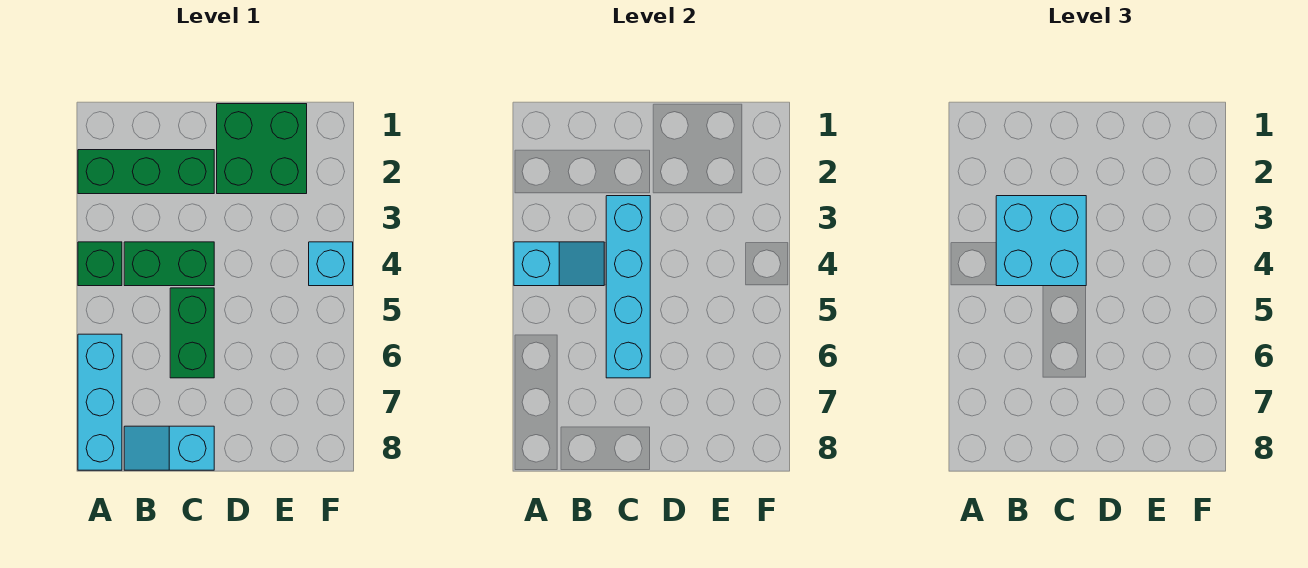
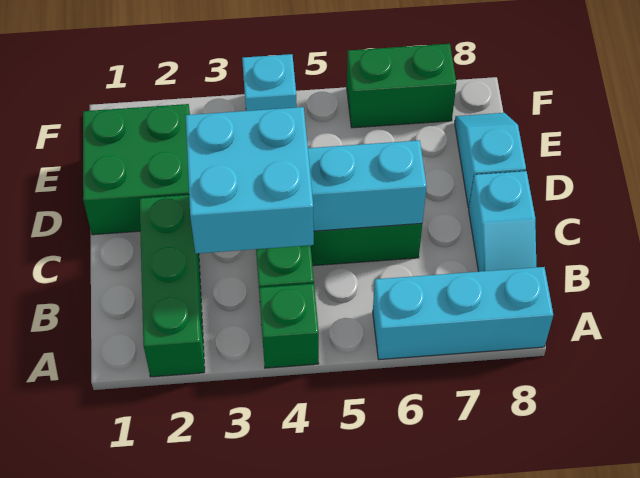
cyan slope A4:B4 level 2 top A -> cyan slope D8:E8 level 1 top D
none -> green brick F6:F7 level 1

